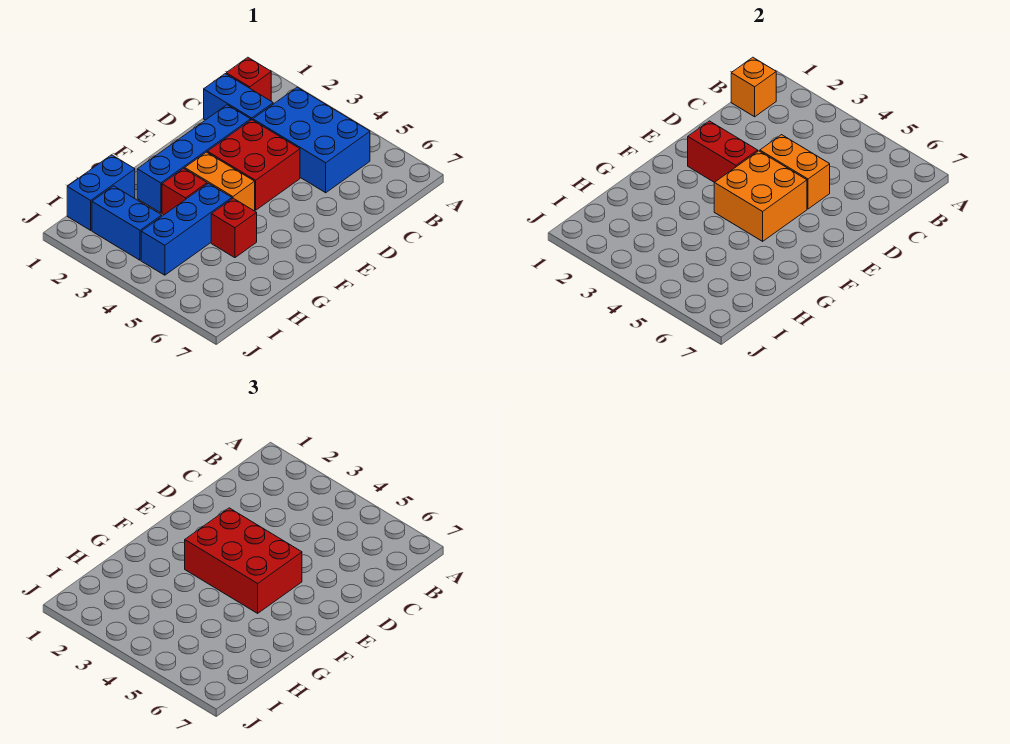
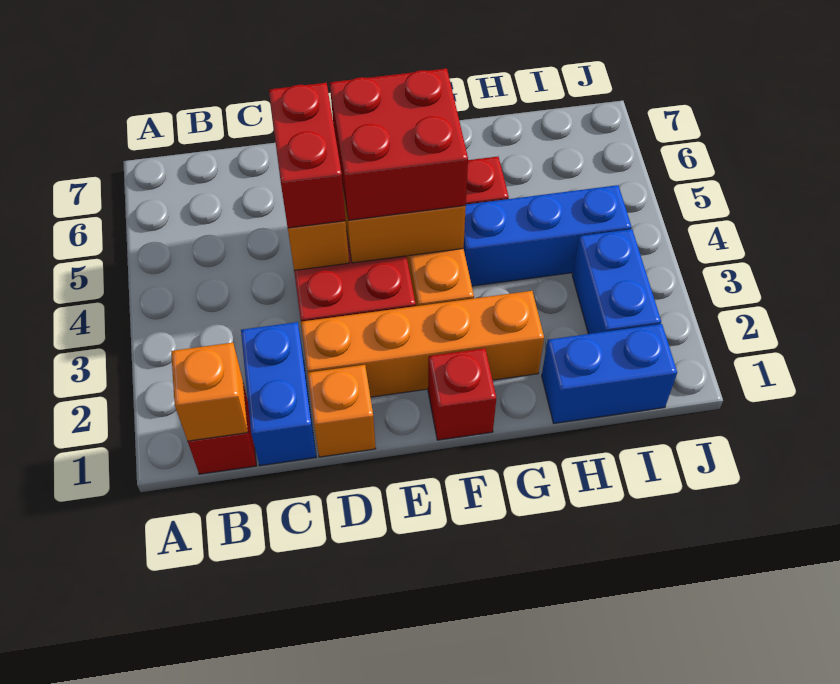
blue brick B3:C5 level 1 -> none
none -> orange brick D1 level 1
blue brick D2:G2 level 1 -> orange brick D2:G2 level 1
red brick E2:E3 level 2 -> red brick D4:D5 level 3
red brick E3:F5 level 3 -> red brick E4:F5 level 3
red brick G3 level 1 -> red brick F1 level 1

